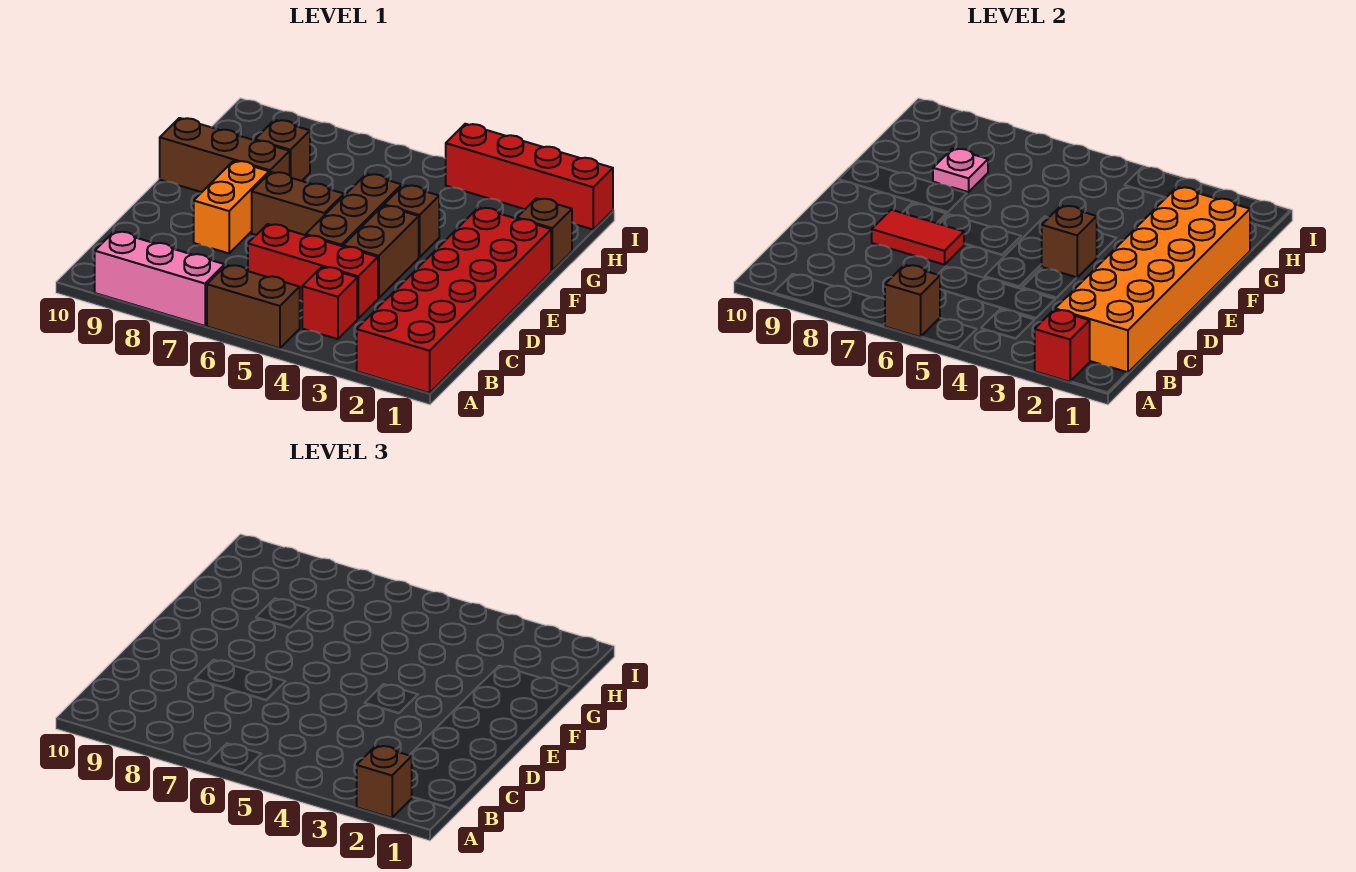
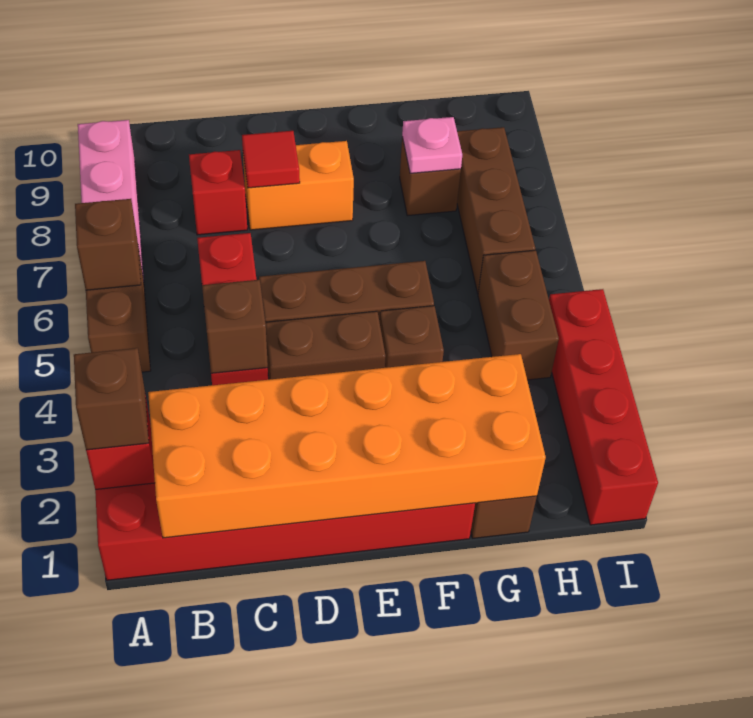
red brick B4 level 1 -> red brick C8 level 1
red tile D7:D8 level 2 -> red tile D8 level 2
brown brick E4 level 2 -> brown brick C4 level 2
brown brick E6:E7 level 1 -> brown brick H4:H5 level 1
brown brick F8:F10 level 1 -> brown brick H6:H8 level 1

